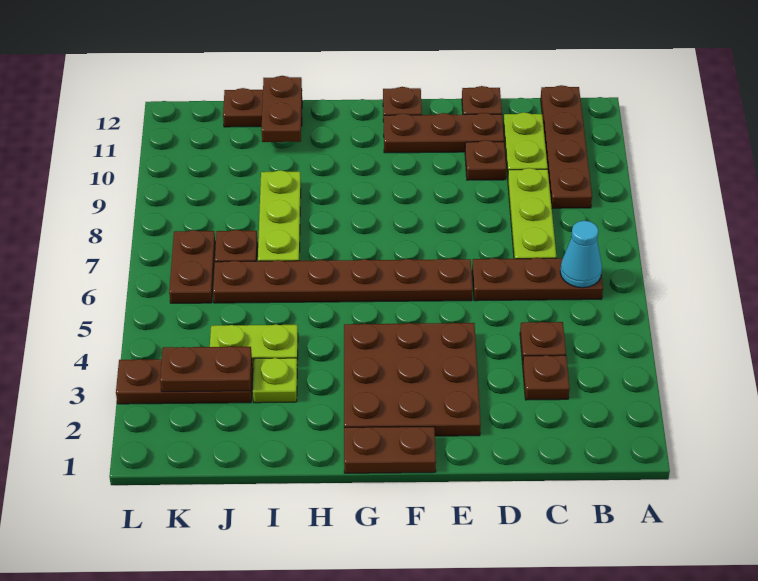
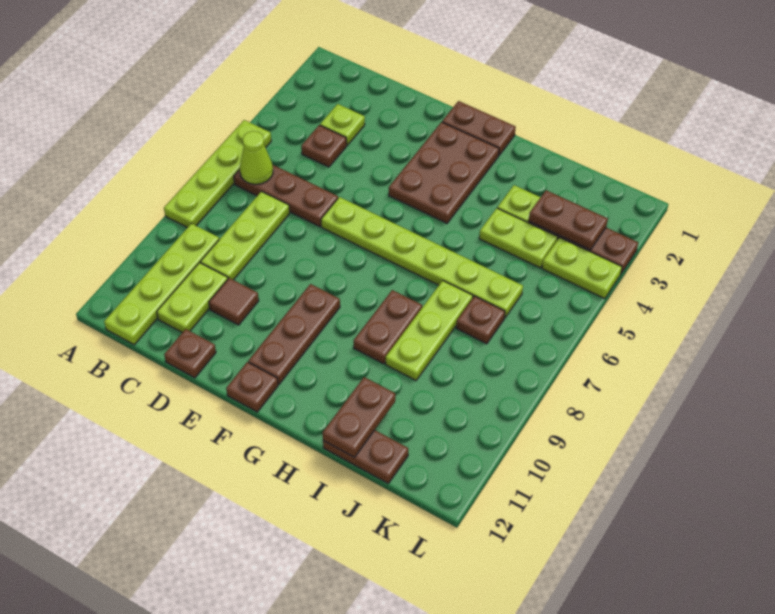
none -> lime plate A5:A8 level 1
cyan cone B6 level 2 -> lime cone B6 level 2
brown plate B9:B12 level 1 -> lime plate B9:B12 level 1
brown plate C3 level 1 -> lime plate C3 level 1
brown plate D10 level 1 -> brown tile D10 level 1
brown plate D11:F11 level 1 -> brown plate F9:F11 level 1
brown plate E2:G4 level 1 -> brown plate F2:G4 level 1
brown plate E6:J6 level 1 -> lime plate E6:J6 level 1
none -> lime plate K4:L4 level 1
brown plate K6:K7 level 1 -> brown plate H8:H9 level 1

